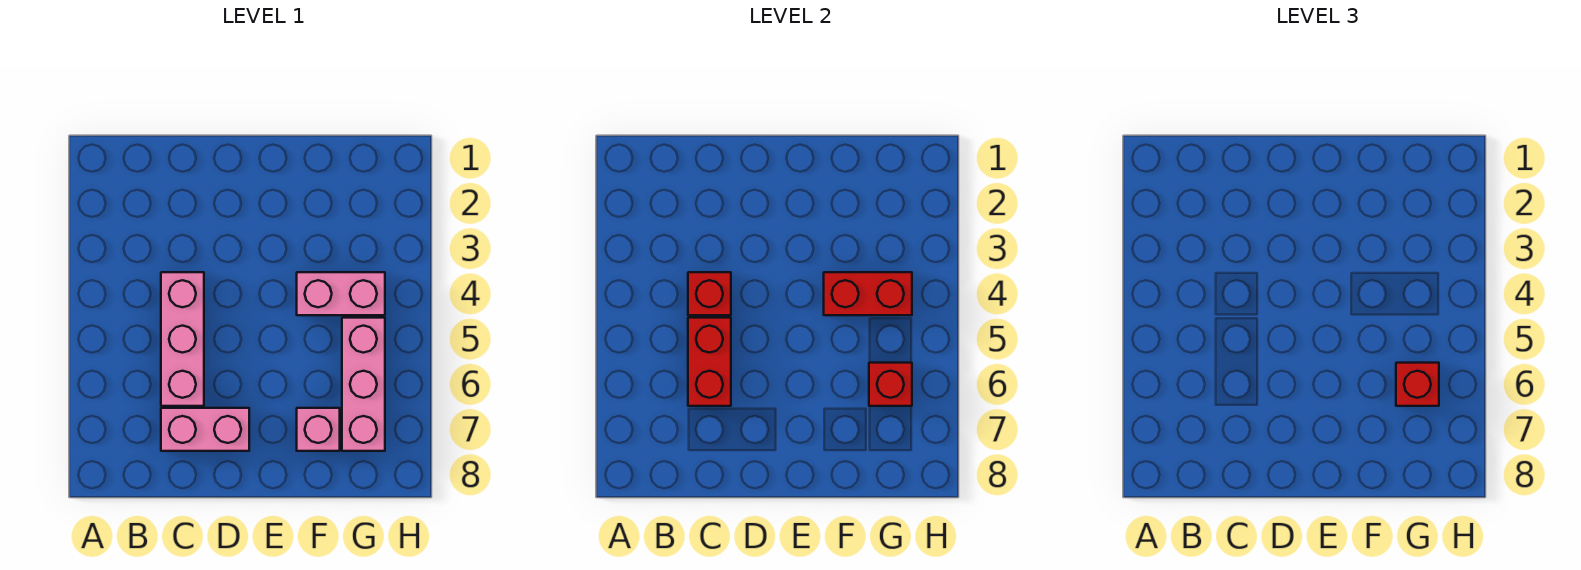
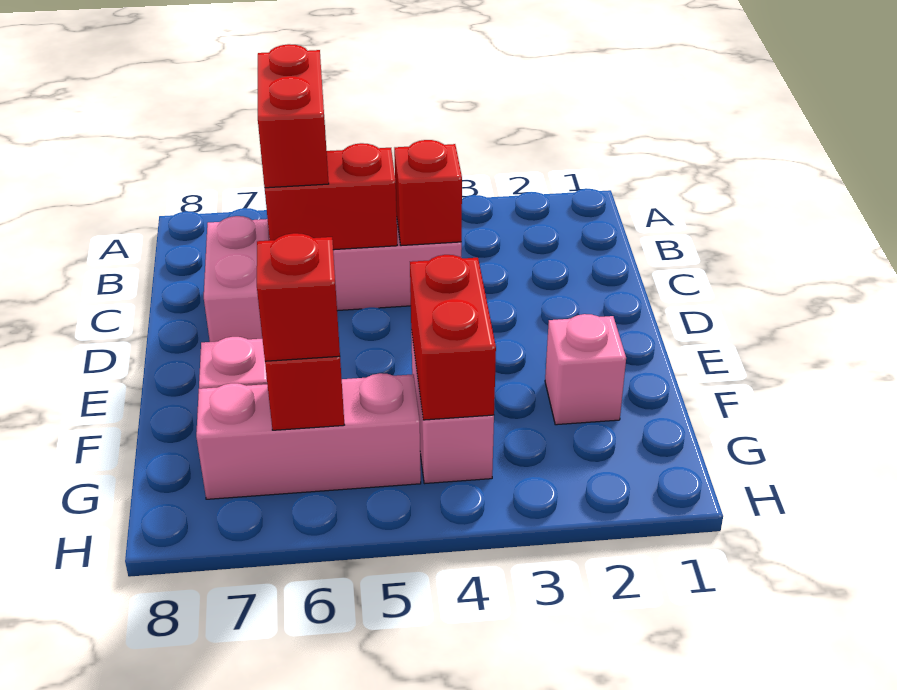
none -> red brick B6:C6 level 3
none -> pink brick F2 level 1

